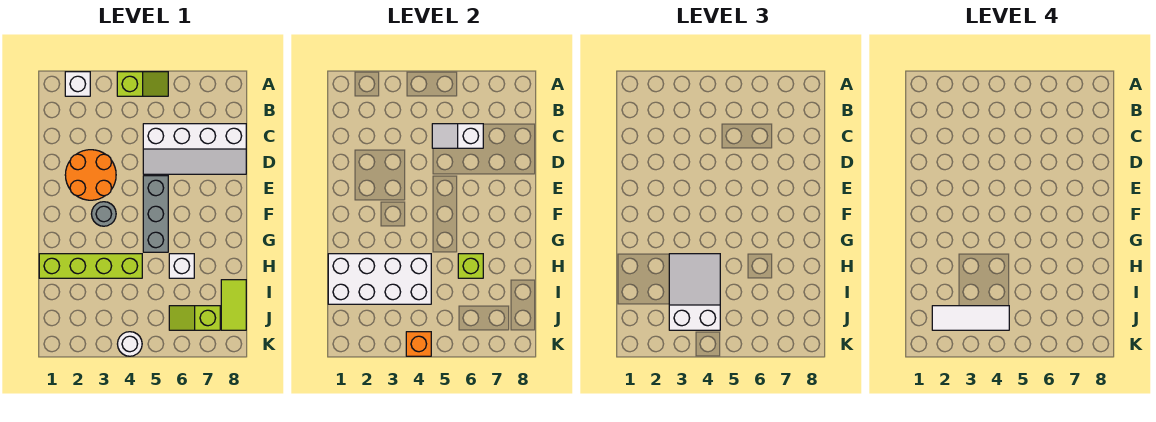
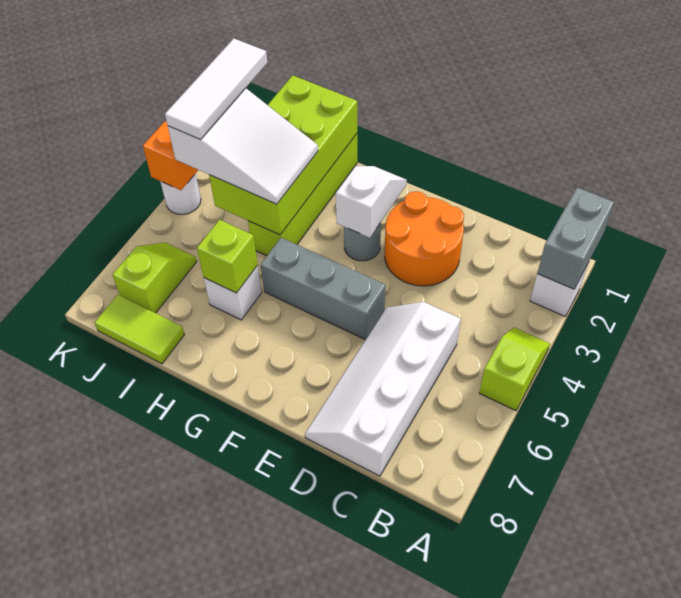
none -> grey brick A1:A2 level 2
lime slope A4:A5 level 1 top 4 -> lime slope A4:A5 level 1 top 5
white slope C5:C6 level 2 top 6 -> white slope F2:F3 level 2 top 3
white brick H1:I4 level 2 -> lime brick H1:I4 level 2

